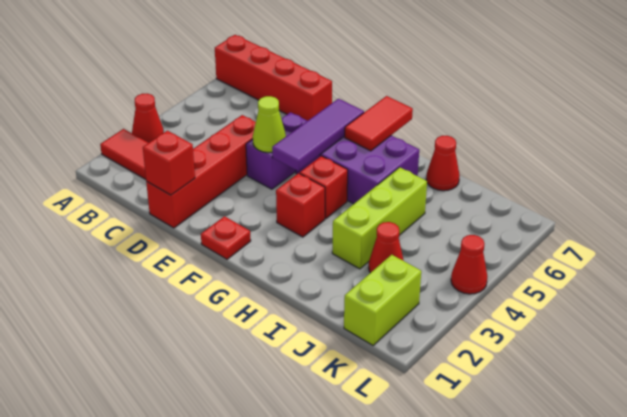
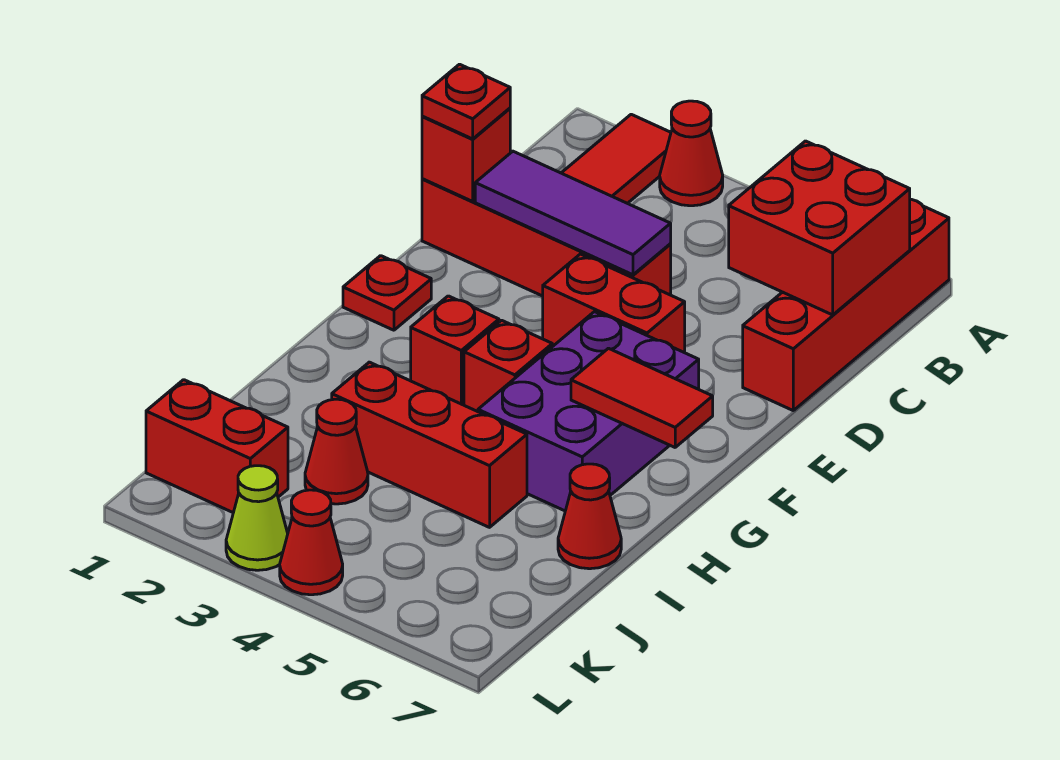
none -> red brick B6:C7 level 2
none -> red plate D1 level 3
purple brick E4:E5 level 1 -> red brick E4:E5 level 1
lime cone E4 level 2 -> lime cone L3 level 1
purple tile F4:F6 level 2 -> purple tile D2:D4 level 2
lime brick I3:I5 level 1 -> red brick I3:I5 level 1
lime brick K1:K2 level 1 -> red brick K1:K2 level 1

